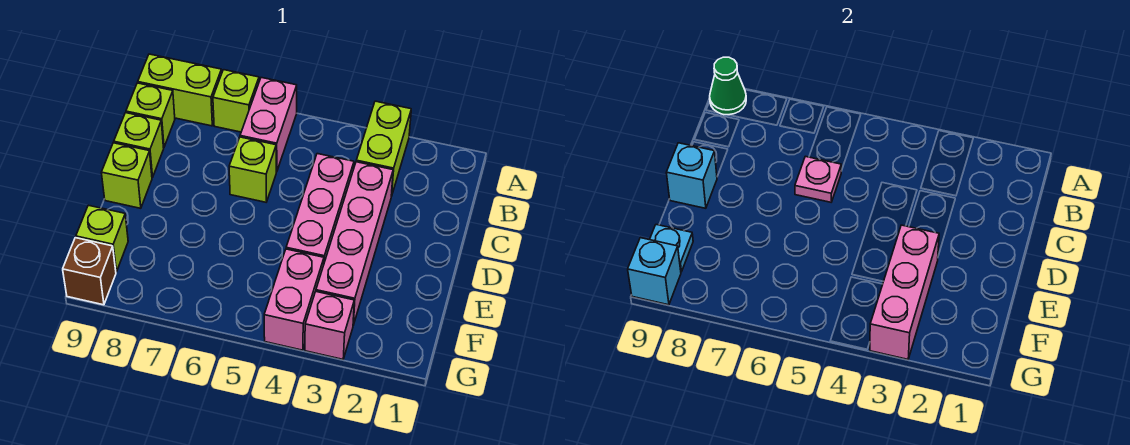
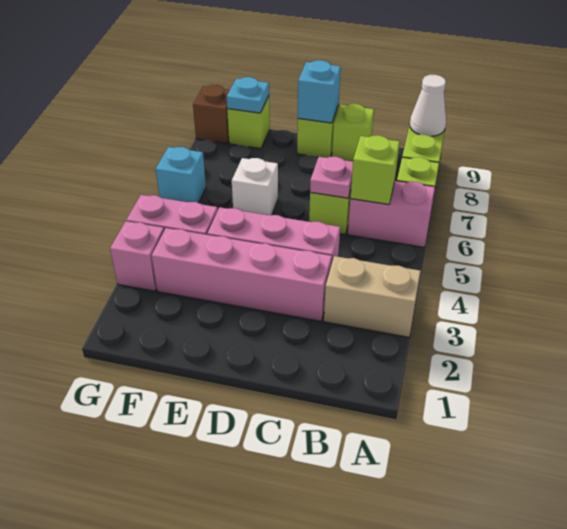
lime brick A3:B3 level 1 -> tan brick A3:B3 level 1
green cone A9 level 2 -> white cone A9 level 2
lime brick B9 level 1 -> lime brick B6 level 2
pink brick E3:G3 level 2 -> none
none -> white brick E6 level 1
cyan brick G9 level 2 -> cyan brick G6 level 1

